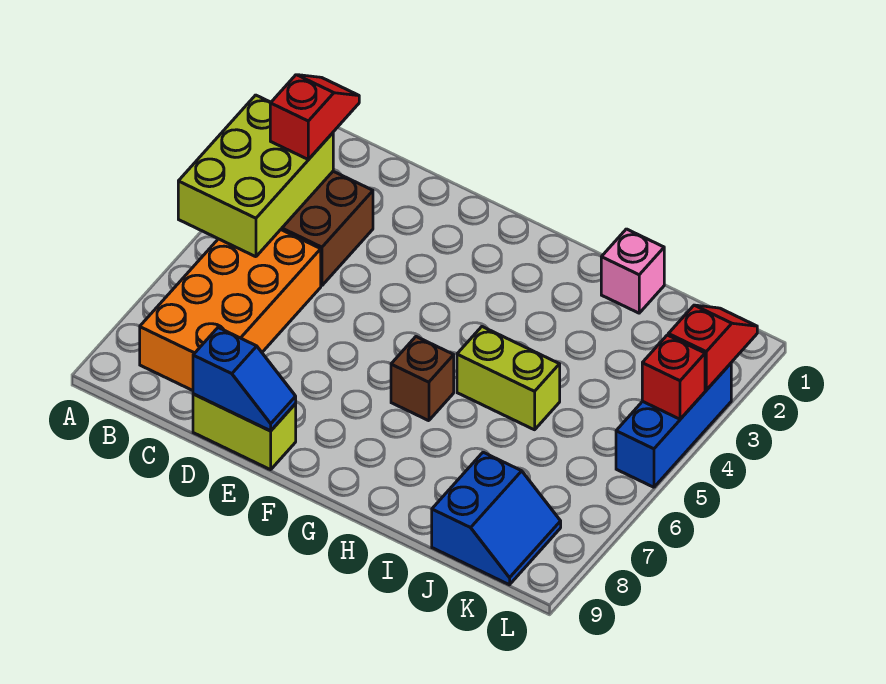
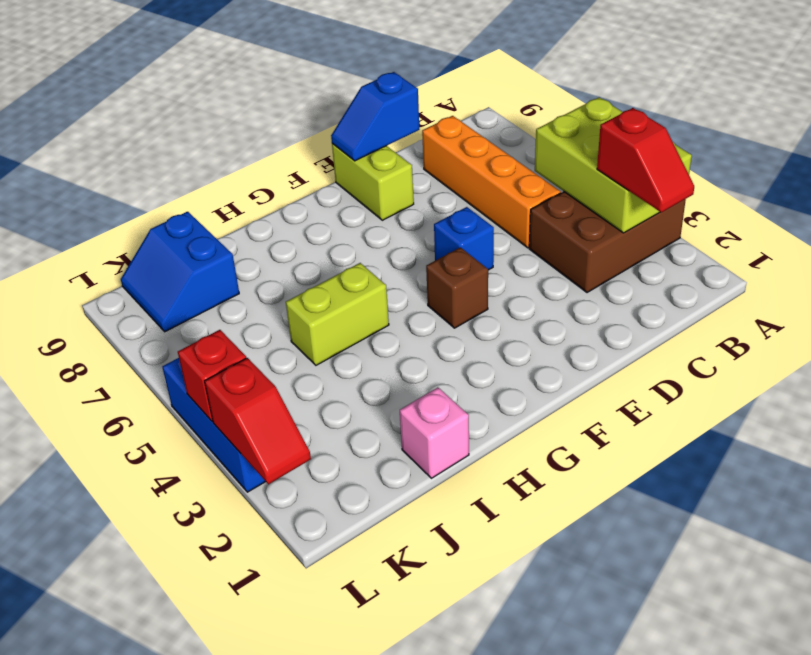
orange brick B5:C8 level 1 -> orange brick C5:C8 level 1
lime brick D9:E9 level 1 -> lime brick E8:E9 level 1
none -> blue brick E5 level 1
brown brick G6 level 1 -> brown brick F4 level 1

